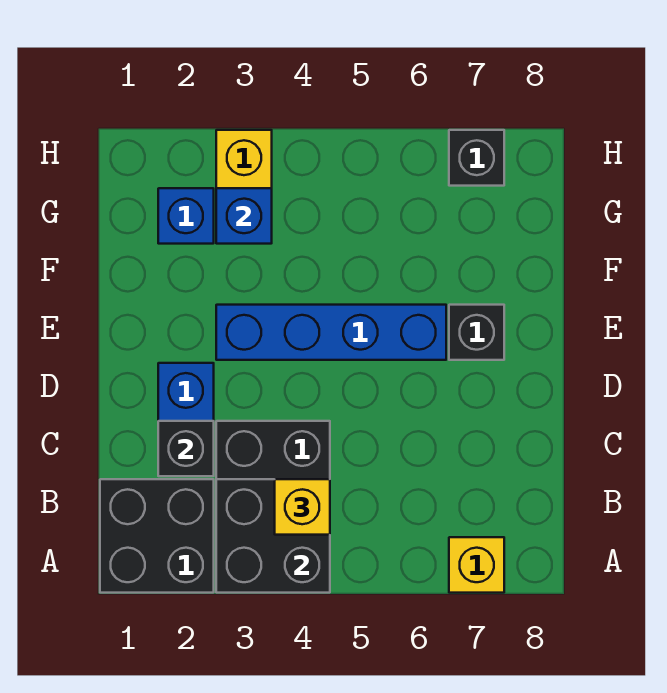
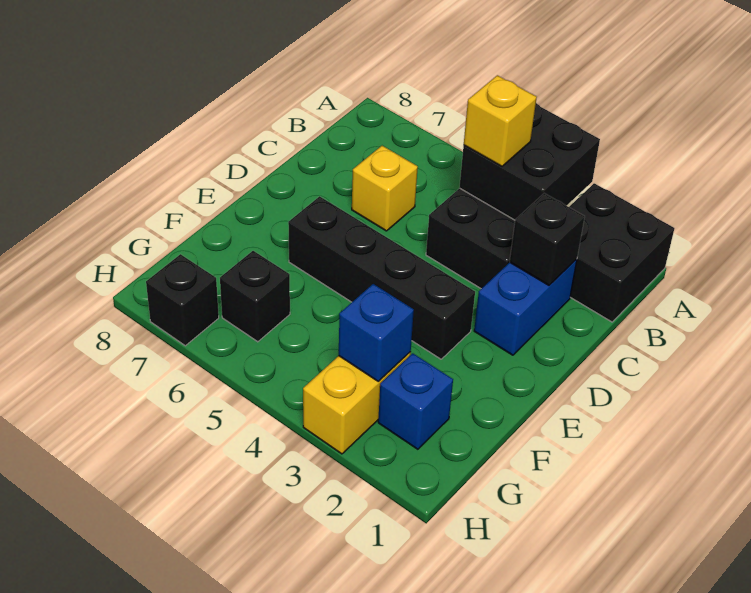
yellow brick A7 level 1 -> yellow brick C6 level 1
blue brick E3:E6 level 1 -> black brick E3:E6 level 1
black brick E7 level 1 -> black brick G6 level 1

